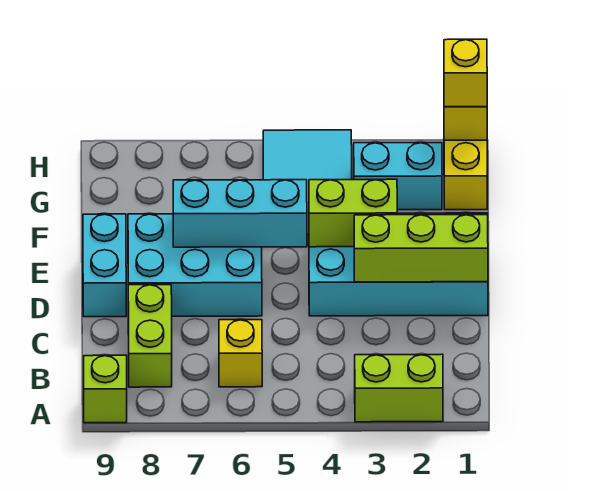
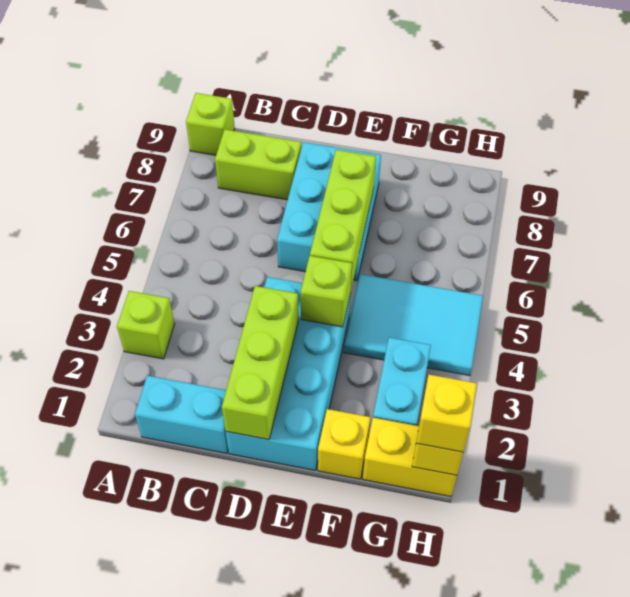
lime brick A2:A3 level 1 -> lime brick A3 level 1
yellow brick B6 level 1 -> yellow brick F1 level 1
cyan brick D9:E9 level 1 -> cyan brick B1:C1 level 1
lime brick E3:E4 level 2 -> lime brick E4 level 2
cyan brick E5:E7 level 2 -> lime brick E5:E7 level 2

